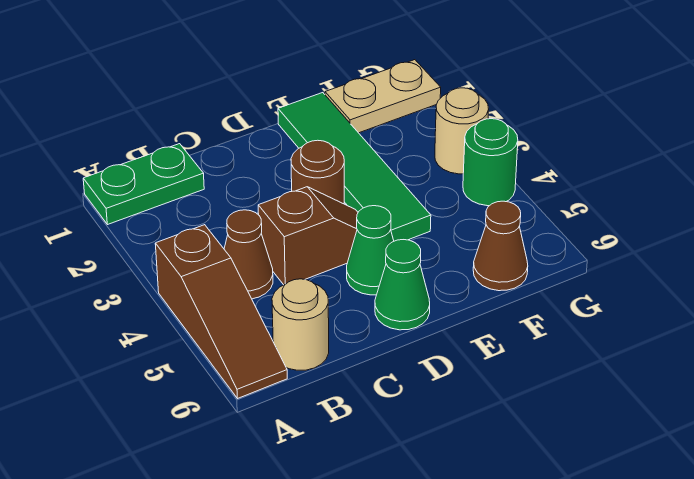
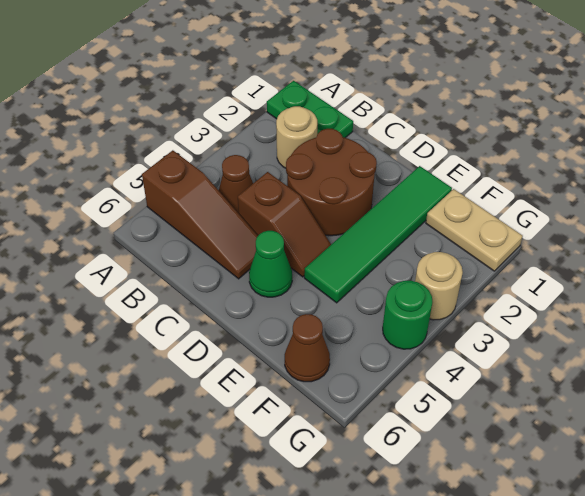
brown slope A4:A6 level 1 top 4 -> brown slope A5:C5 level 1 top A
tan round brick B6 level 1 -> tan round brick B2 level 1
brown round brick D3 level 1 -> brown round brick C2:D3 level 1
green cone D6 level 1 -> none

